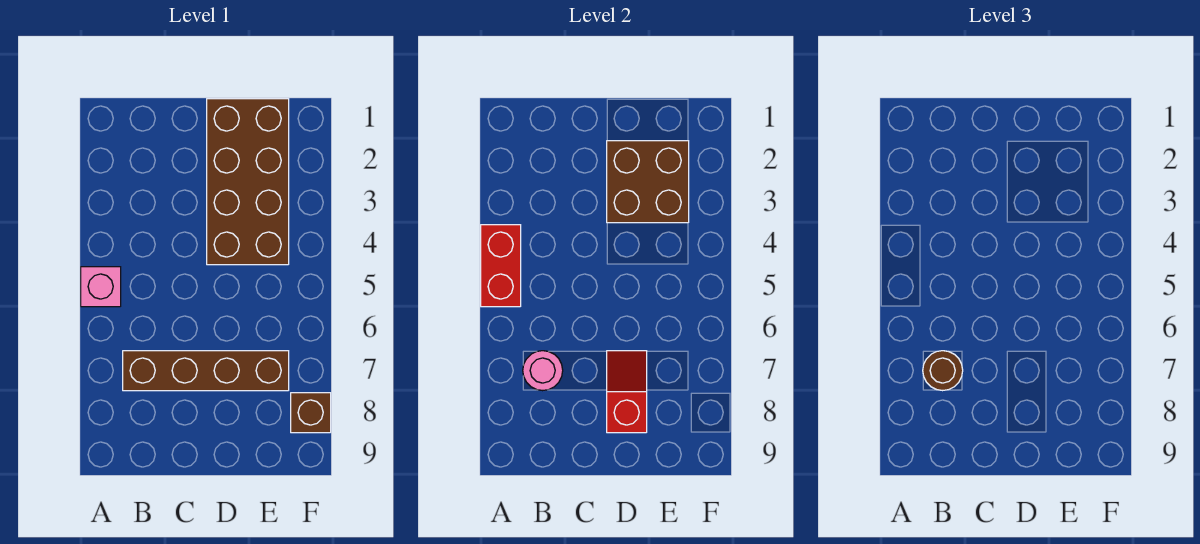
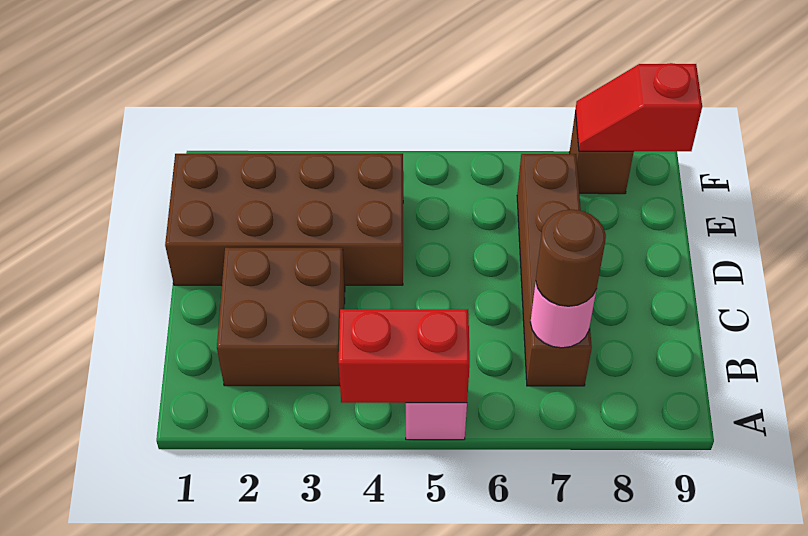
brown brick D2:E3 level 2 -> brown brick B2:C3 level 1
red slope D7:D8 level 2 top 8 -> red slope F8:F9 level 2 top 9

